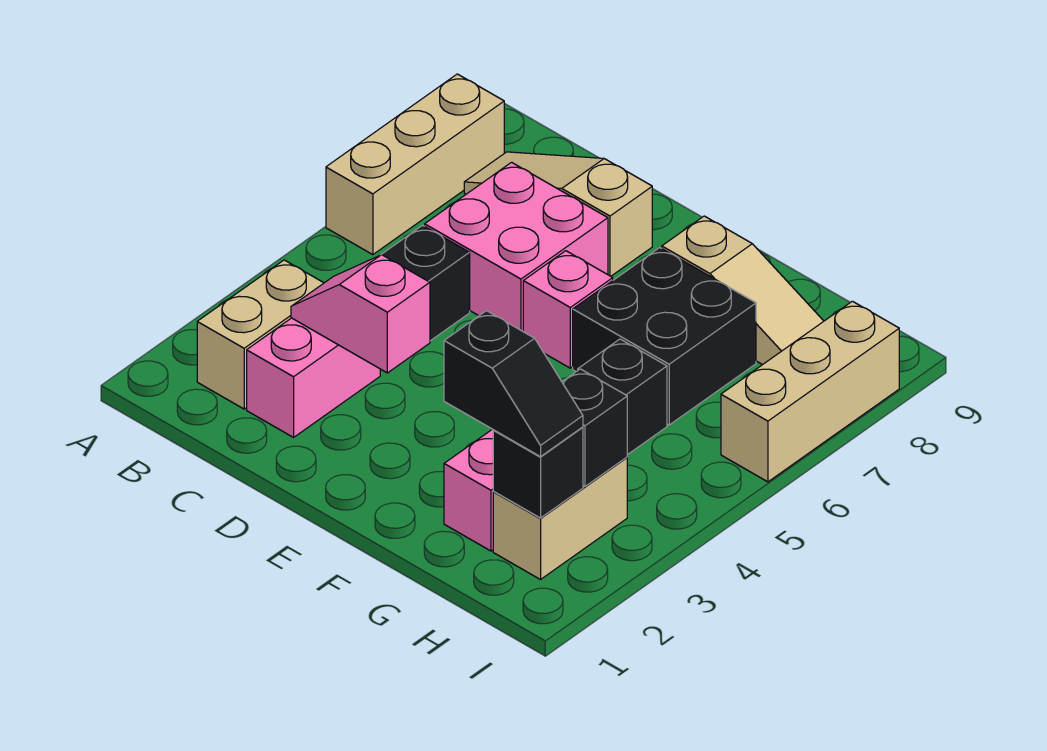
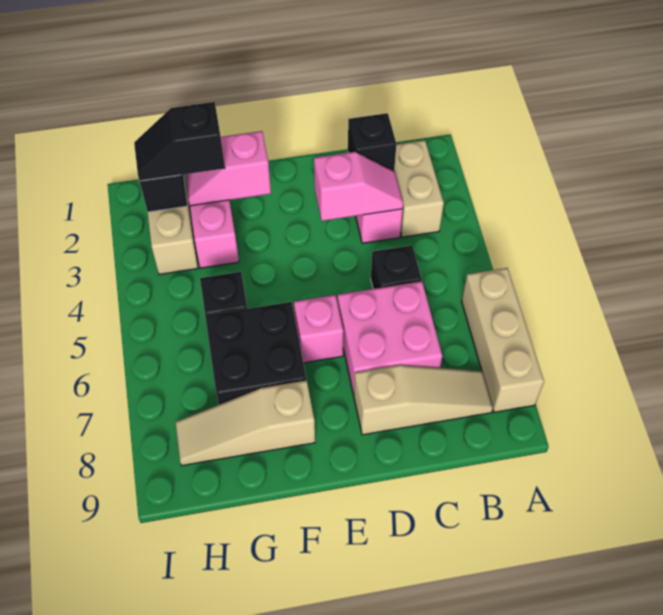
none -> pink slope F2:G2 level 2 top F
black brick H3 level 2 -> black brick C2 level 2
tan brick I6:I8 level 1 -> none

